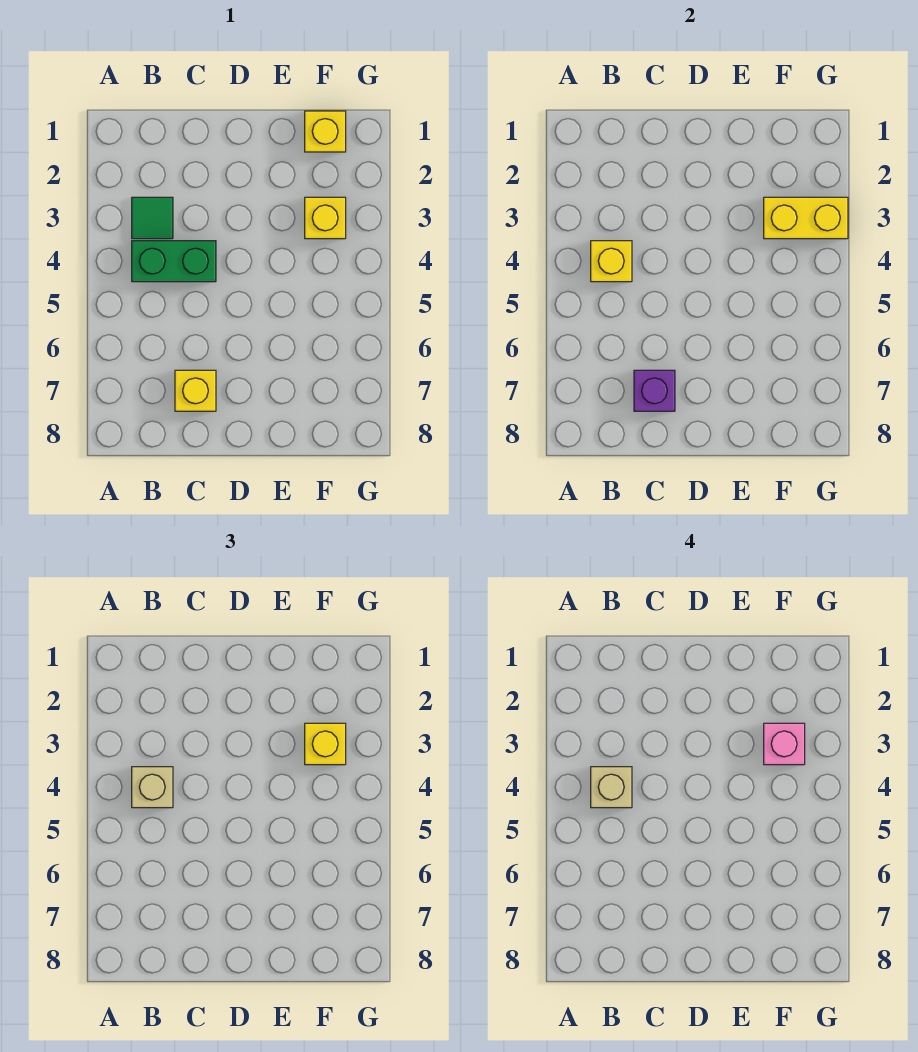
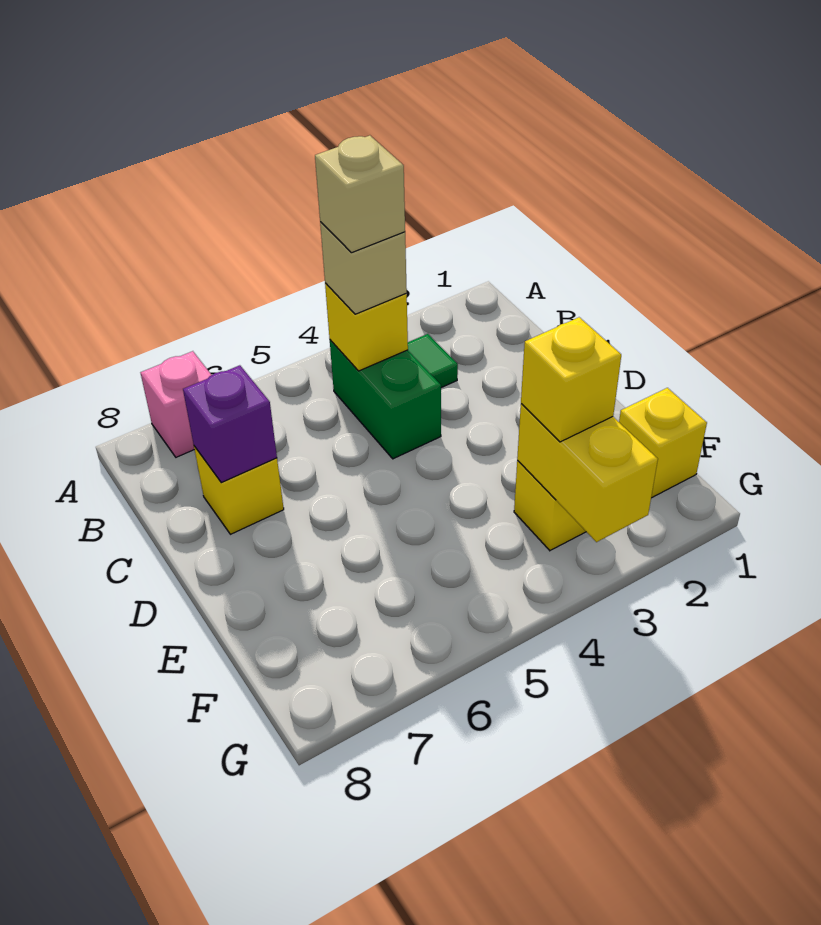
pink brick F3 level 4 -> pink brick A7 level 1

